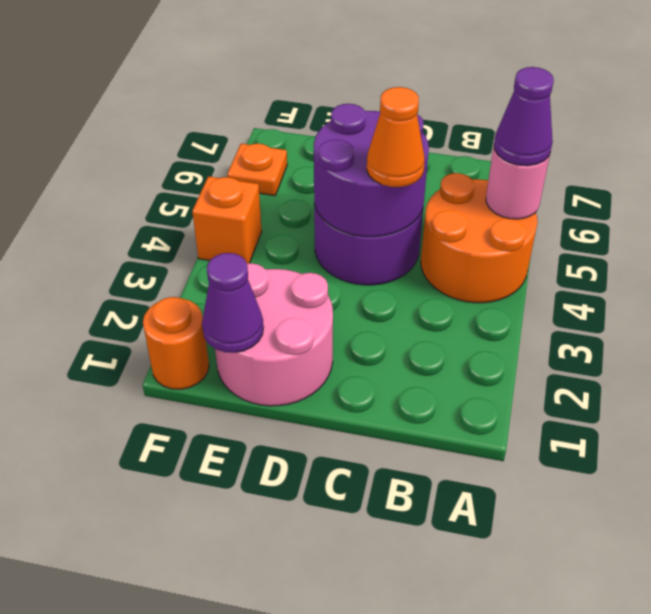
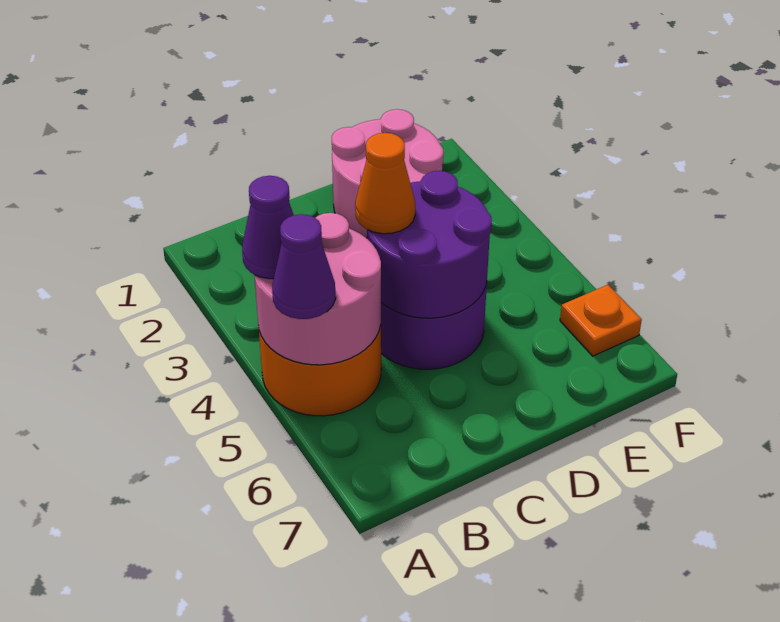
pink round brick A5 level 2 -> pink round brick A4:B5 level 2
purple cone E1 level 2 -> purple cone A4 level 3
orange round brick F1 level 1 -> none
orange brick F4 level 1 -> none

